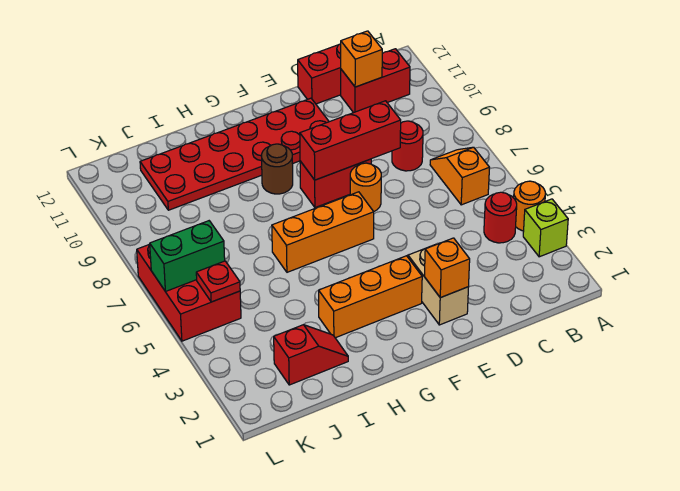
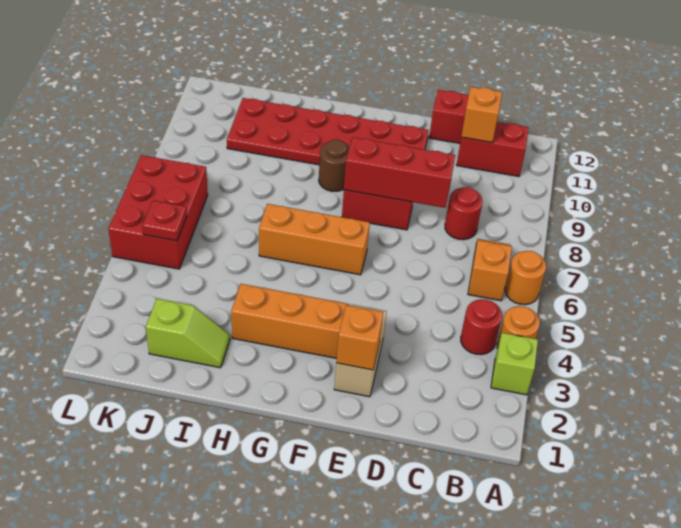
orange round brick E7 level 1 -> orange round brick A6 level 1
red slope I2:J2 level 1 top J -> lime slope I2:J2 level 1 top J
green brick K6:L6 level 2 -> none

